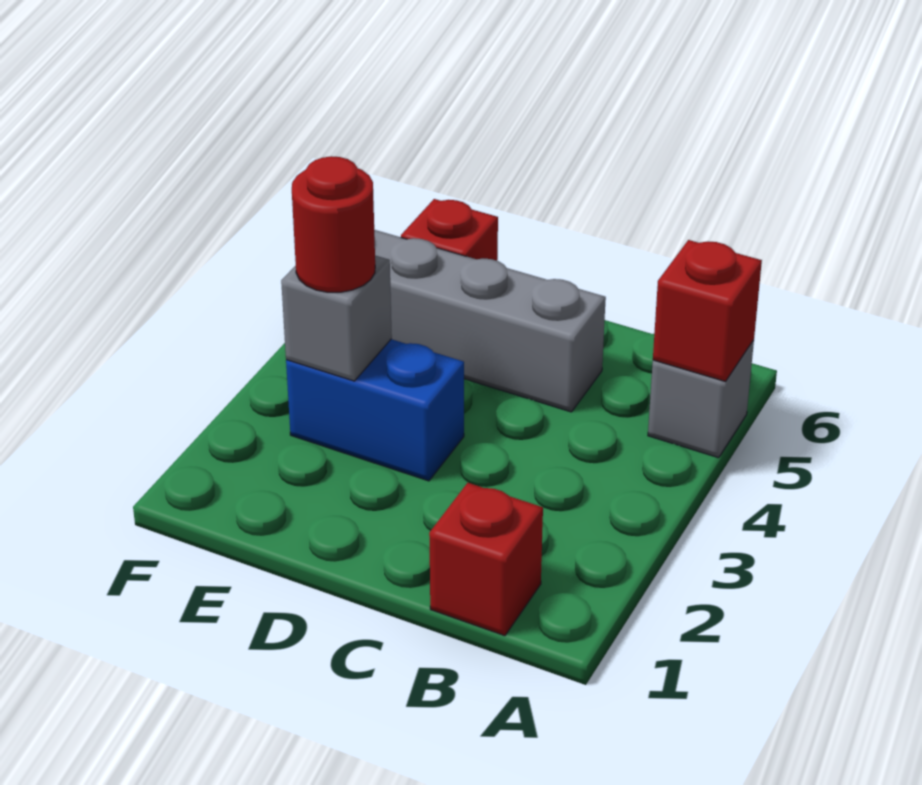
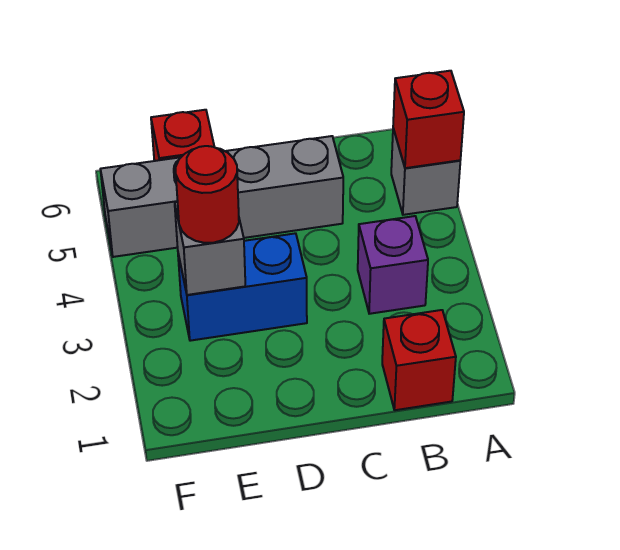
none -> purple brick B3 level 1

